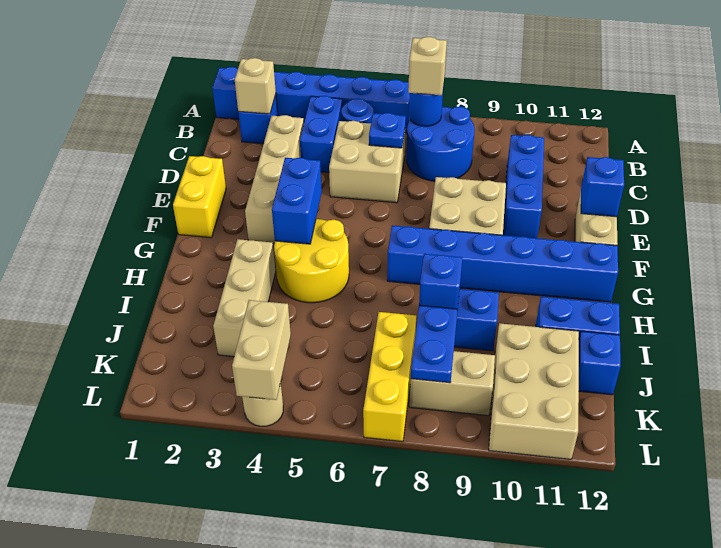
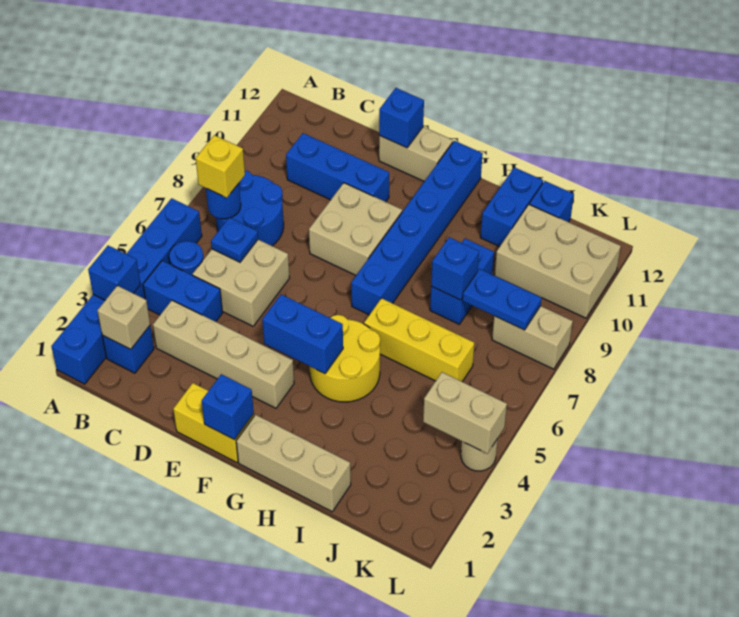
none -> blue brick A3 level 2
tan brick B7 level 3 -> yellow brick B7 level 3
none -> blue brick F1 level 2
tan brick H3:J3 level 1 -> tan brick G1:I1 level 1
yellow brick J7:L7 level 1 -> yellow brick H6:J6 level 1
tan brick K8:K9 level 1 -> tan brick K8:L8 level 1

